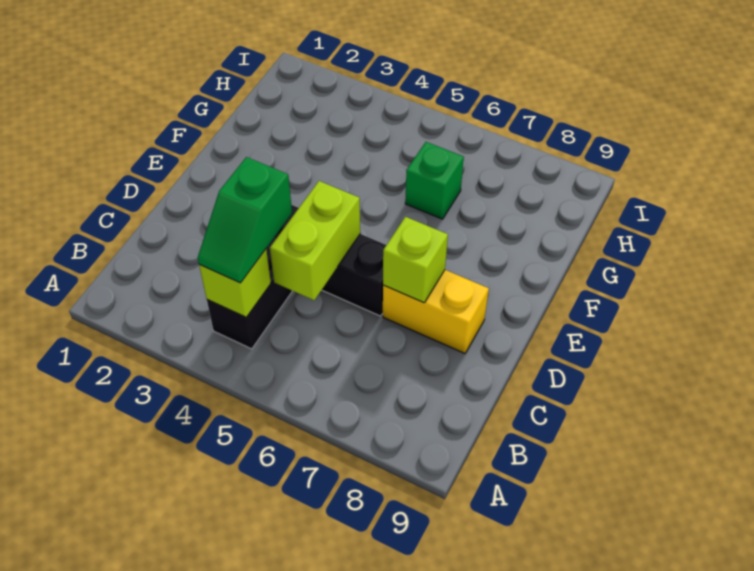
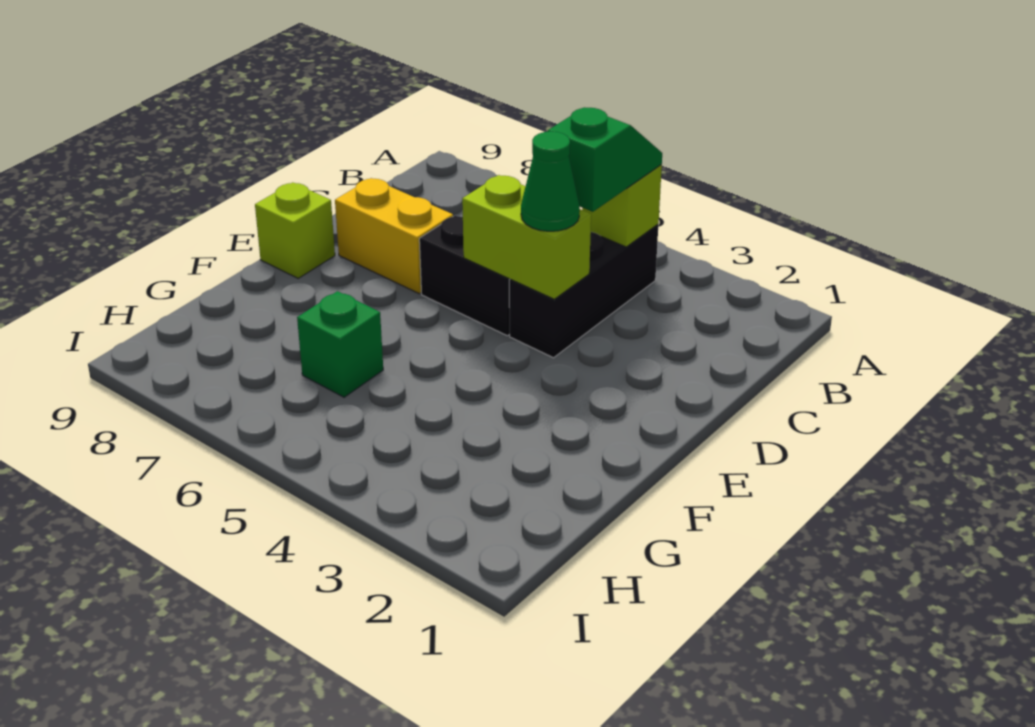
lime brick C5:D5 level 2 -> lime brick D4:D5 level 2
none -> green cone D4 level 3
lime brick D7 level 2 -> lime brick E9 level 1

